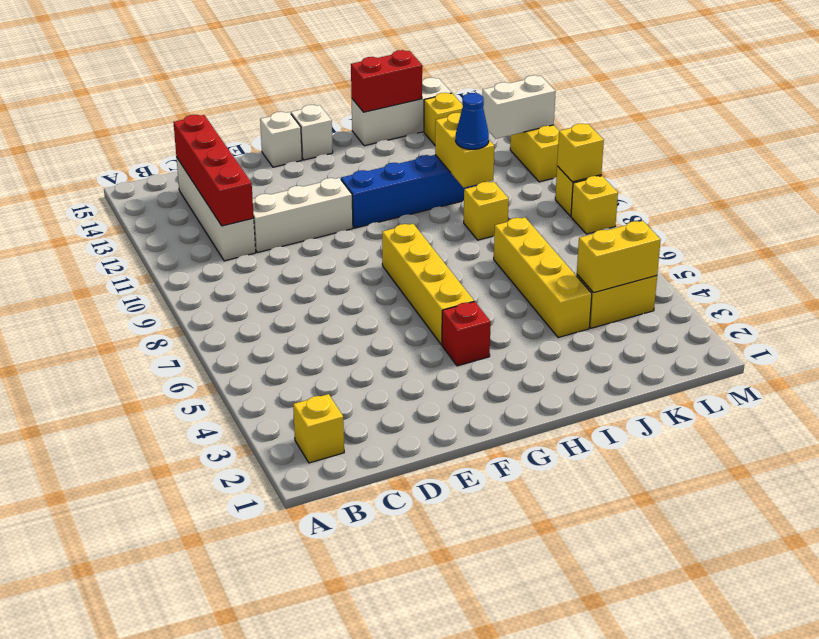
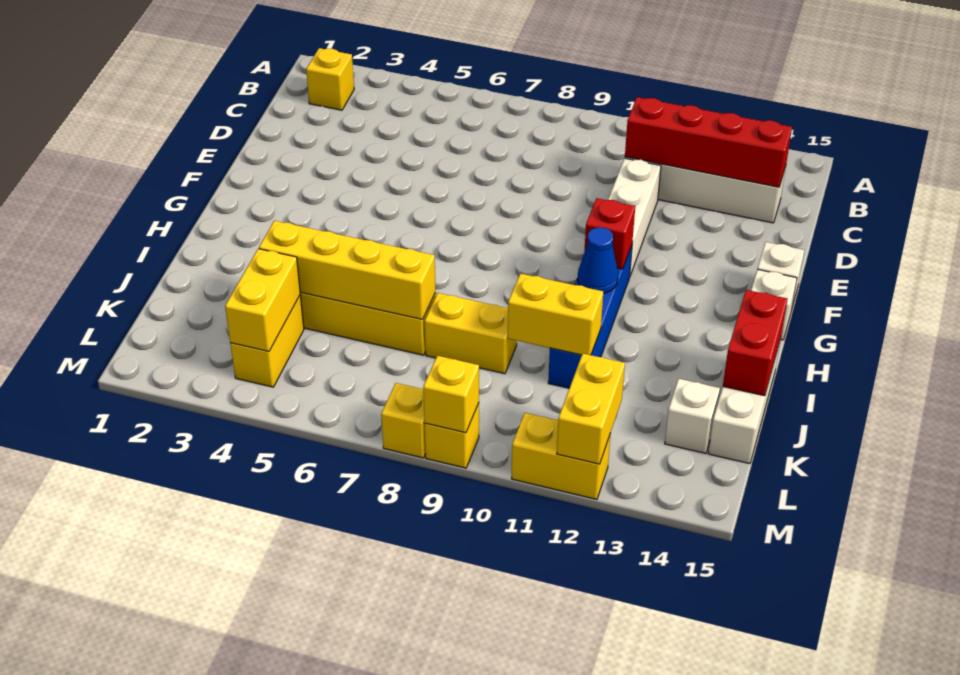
red brick G4 level 1 -> red brick G11 level 2
yellow brick G5:G8 level 1 -> yellow brick J4:J7 level 2
yellow brick J9 level 1 -> yellow brick J8:J9 level 1
blue cone J10 level 3 -> blue cone H11 level 2
yellow brick K14 level 1 -> white brick K14 level 1
white brick L12:M12 level 2 -> yellow brick L12:M12 level 2

